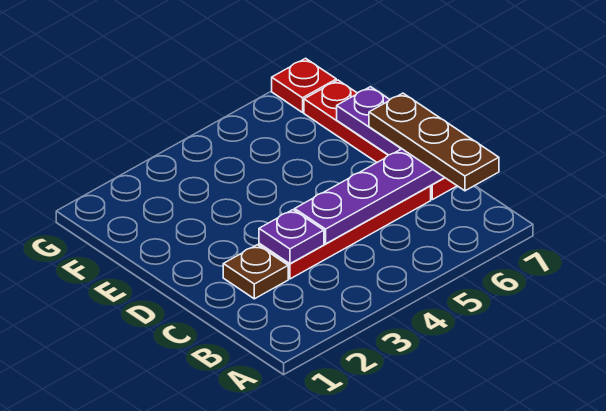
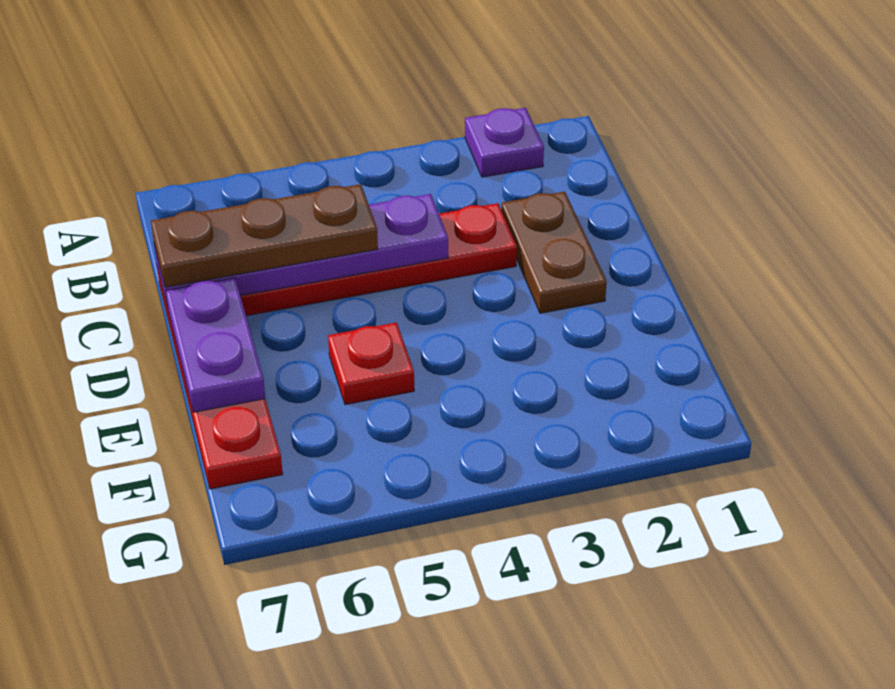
brown plate B7:D7 level 3 -> brown plate C5:C7 level 3
brown plate C2 level 1 -> brown plate C2:D2 level 1
purple plate C3 level 2 -> purple plate A2 level 1
red plate G7 level 1 -> red plate E5 level 1

